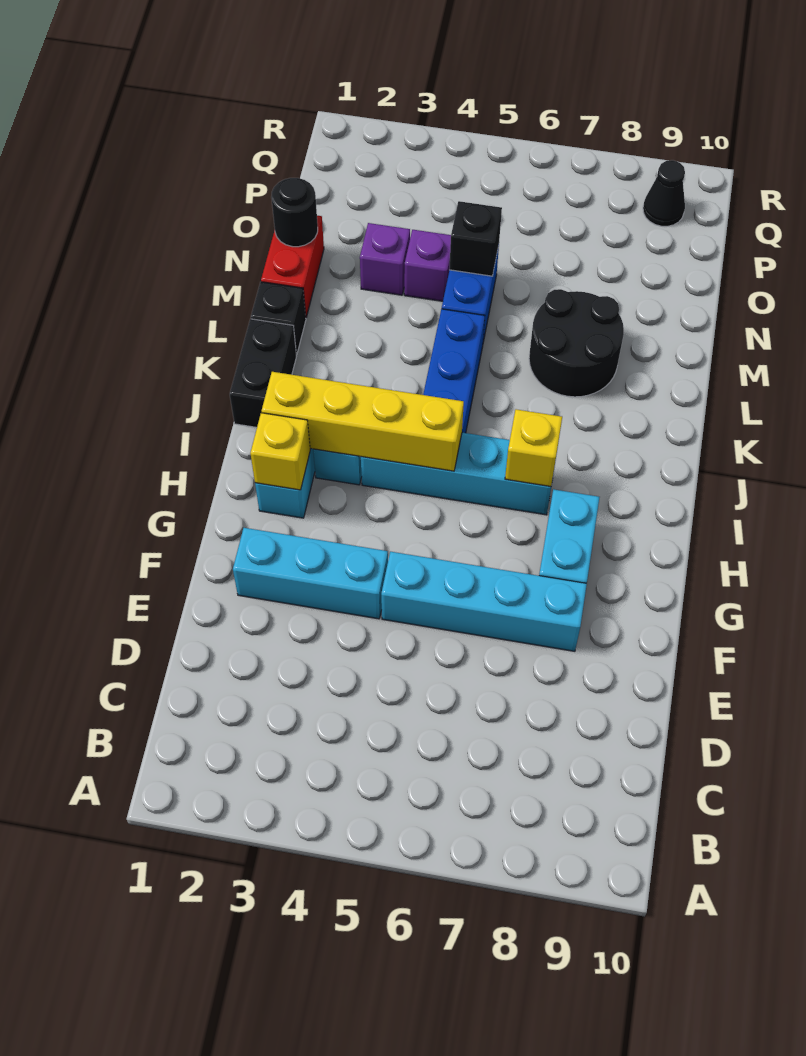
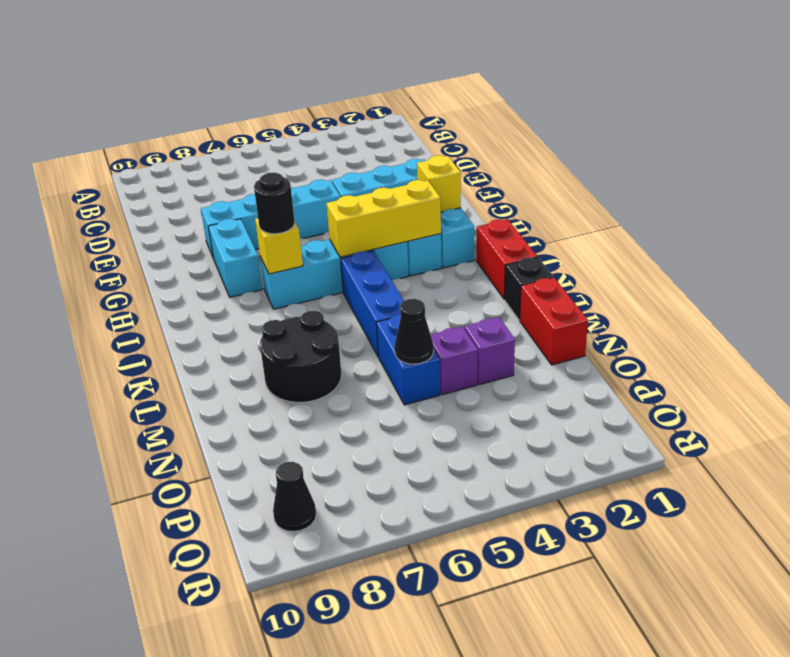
yellow brick I2:I5 level 2 -> yellow brick I3:I5 level 2
black brick J1:K1 level 1 -> red brick J1:K1 level 1
black round brick N1 level 2 -> black round brick I7 level 3
black brick N5 level 2 -> black cone N5 level 2

